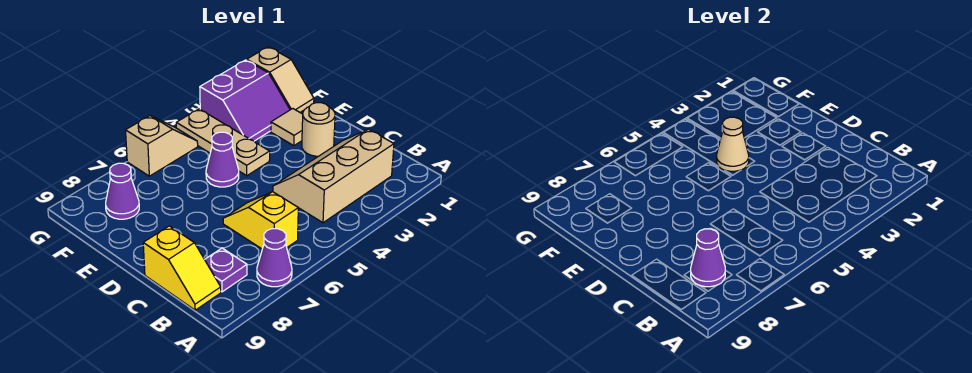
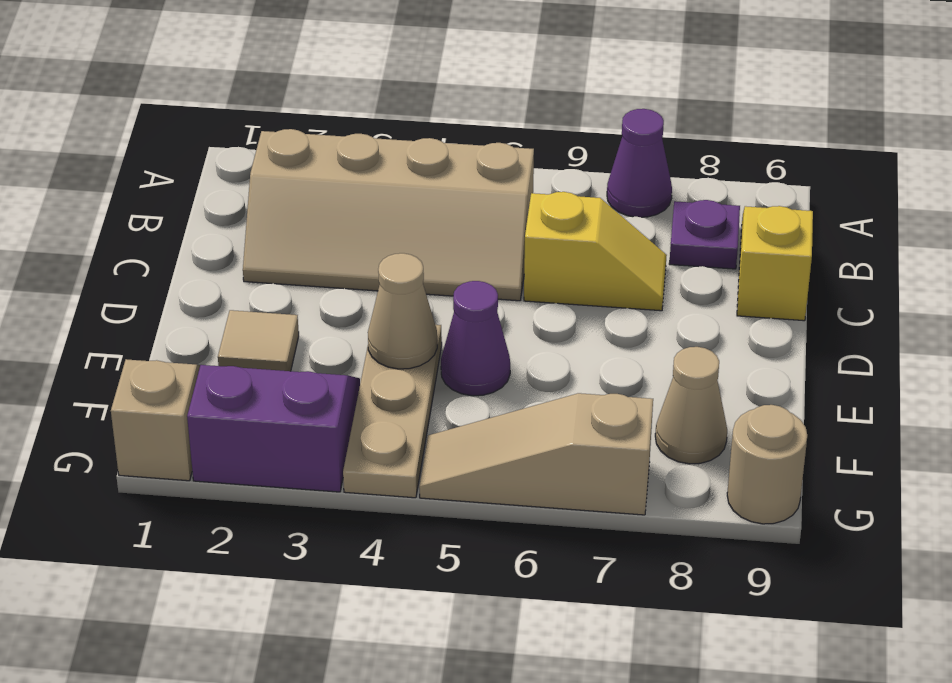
tan slope B2:C4 level 1 top B -> tan slope B2:C5 level 1 top B
yellow slope B6:C6 level 1 top B -> yellow slope C6:C7 level 1 top 6
purple cone B8 level 2 -> none
tan round brick D2 level 1 -> tan round brick G9 level 1
purple cone F8 level 1 -> tan cone F8 level 1
tan slope G5:G6 level 1 top 6 -> tan slope G5:G7 level 1 top 7

